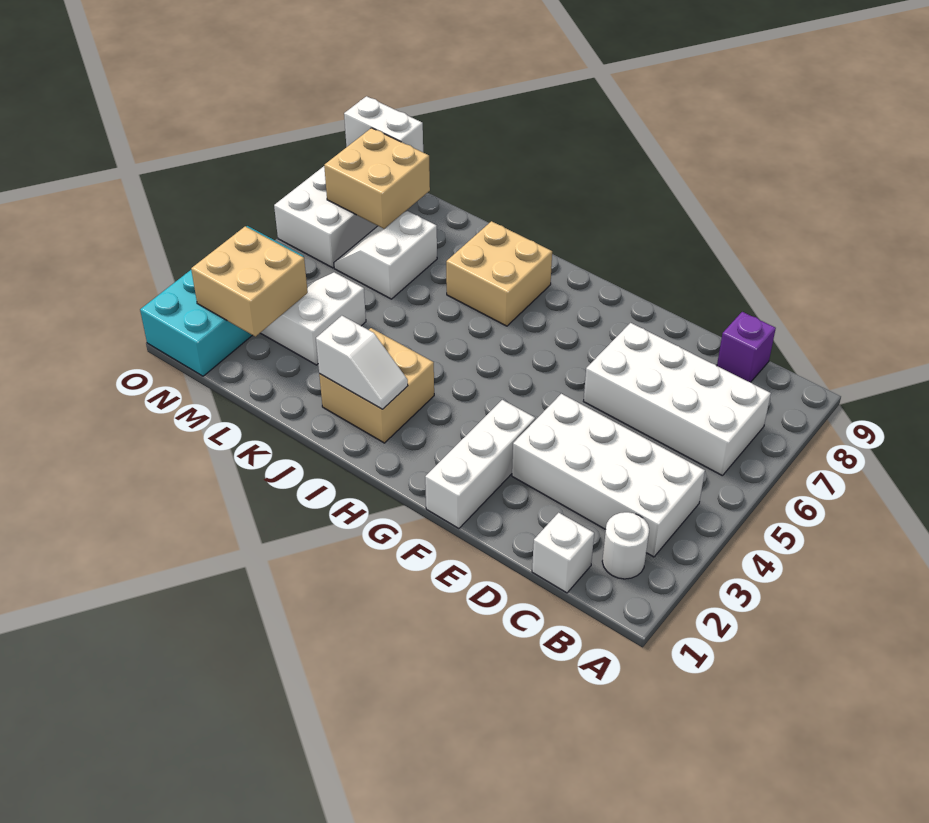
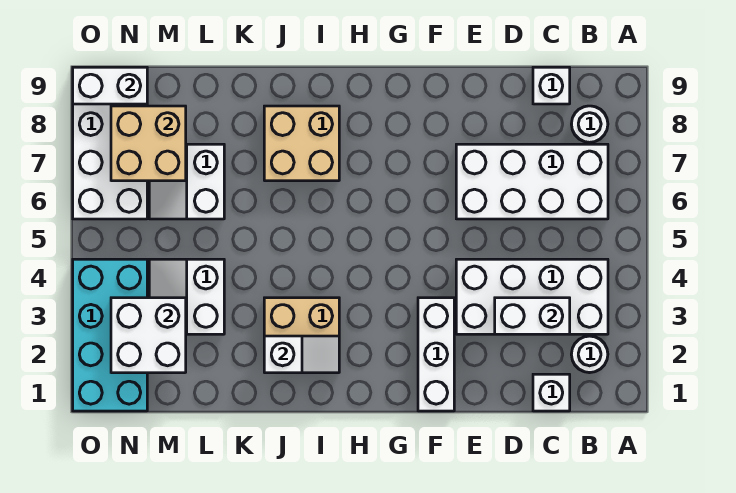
none -> white round brick B8 level 1
none -> white brick C3:D3 level 2
purple brick C9 level 1 -> white brick C9 level 1
tan brick M2:N3 level 2 -> white brick M2:N3 level 2

